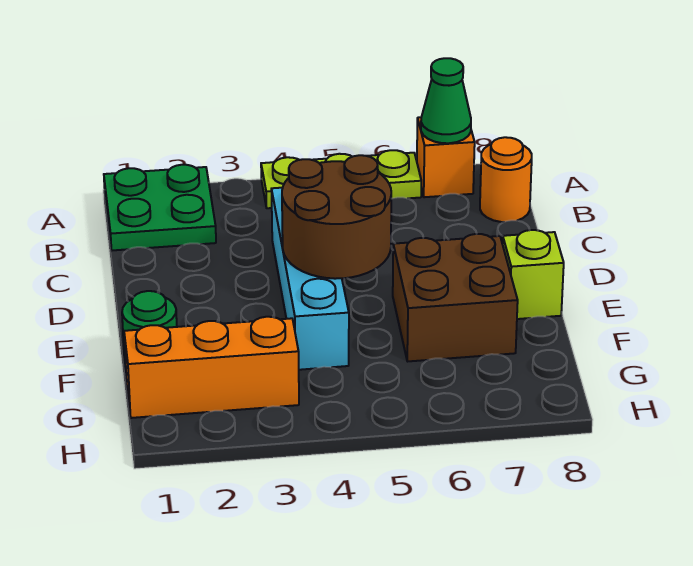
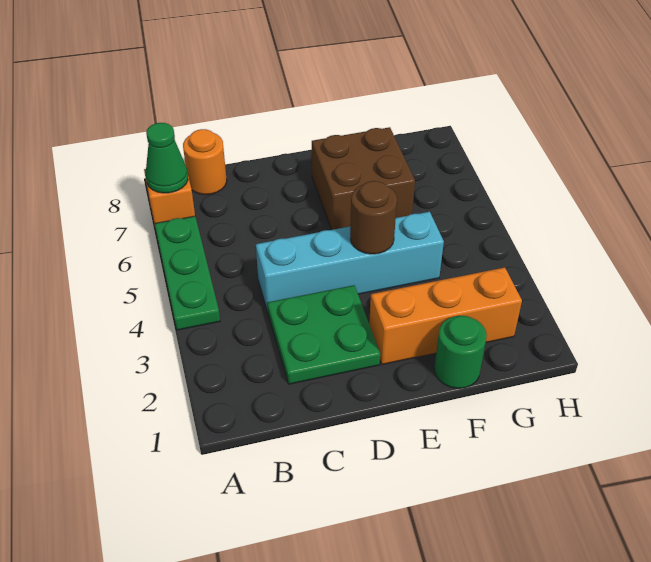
green plate A1:B2 level 1 -> green plate C2:D3 level 1
lime plate A4:A6 level 1 -> green plate A4:A6 level 1
brown round brick D4:E5 level 2 -> brown round brick E4 level 2
lime brick E8 level 1 -> none
orange brick G1:G3 level 1 -> orange brick E2:G2 level 1

